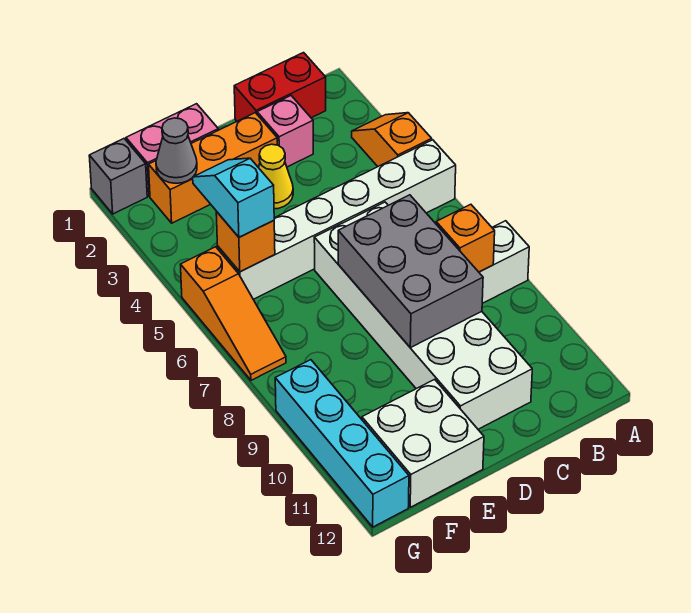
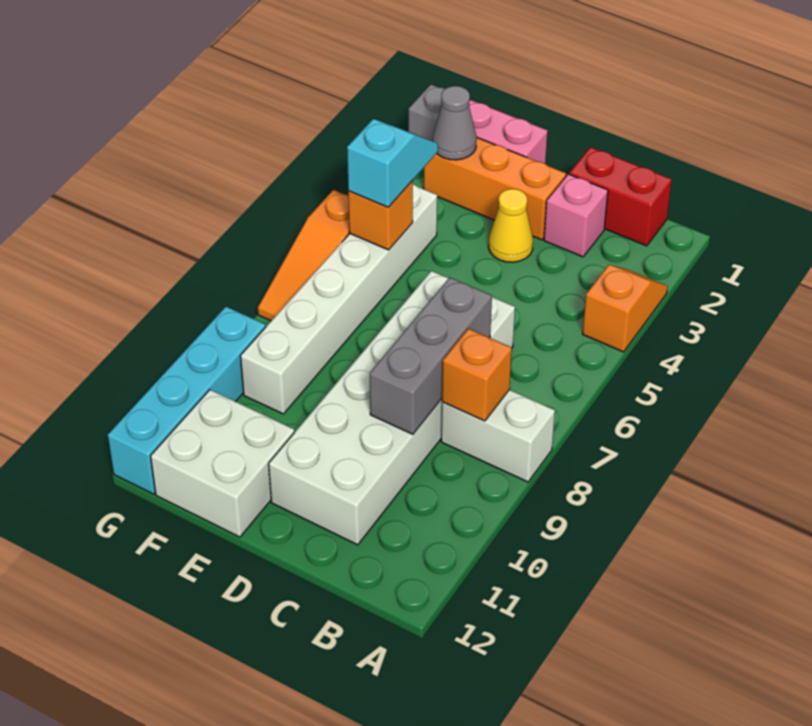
white brick A5:F5 level 1 -> white brick F4:F9 level 1
grey brick C7:D9 level 2 -> grey brick C7:C9 level 2

